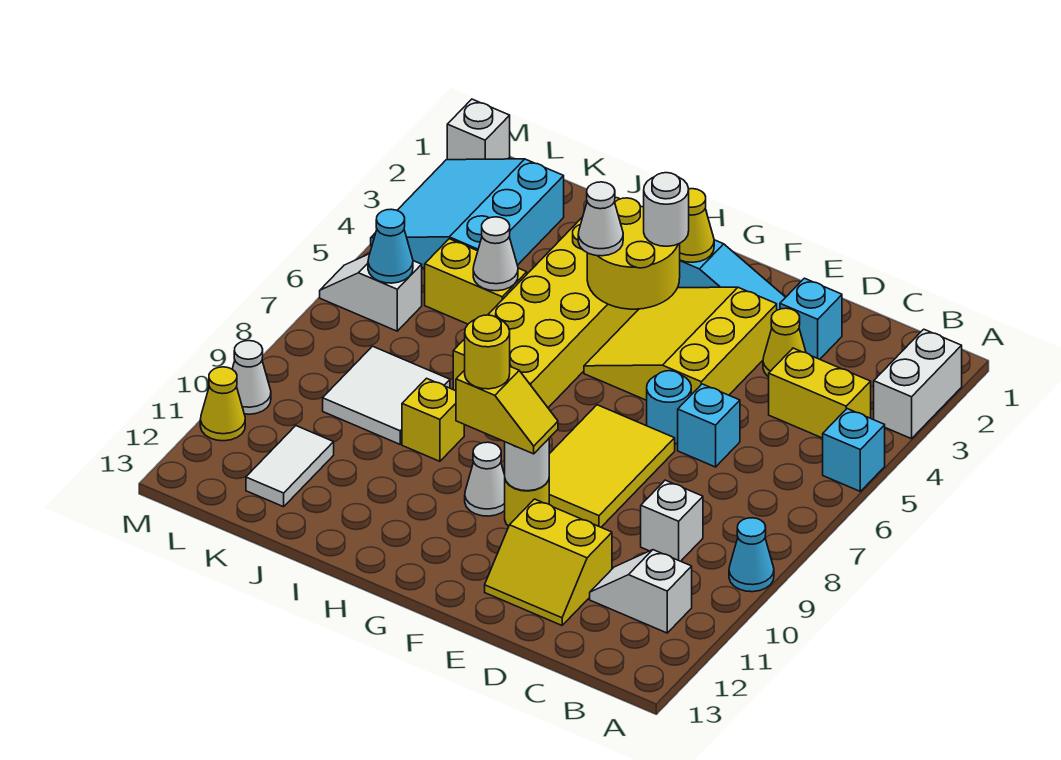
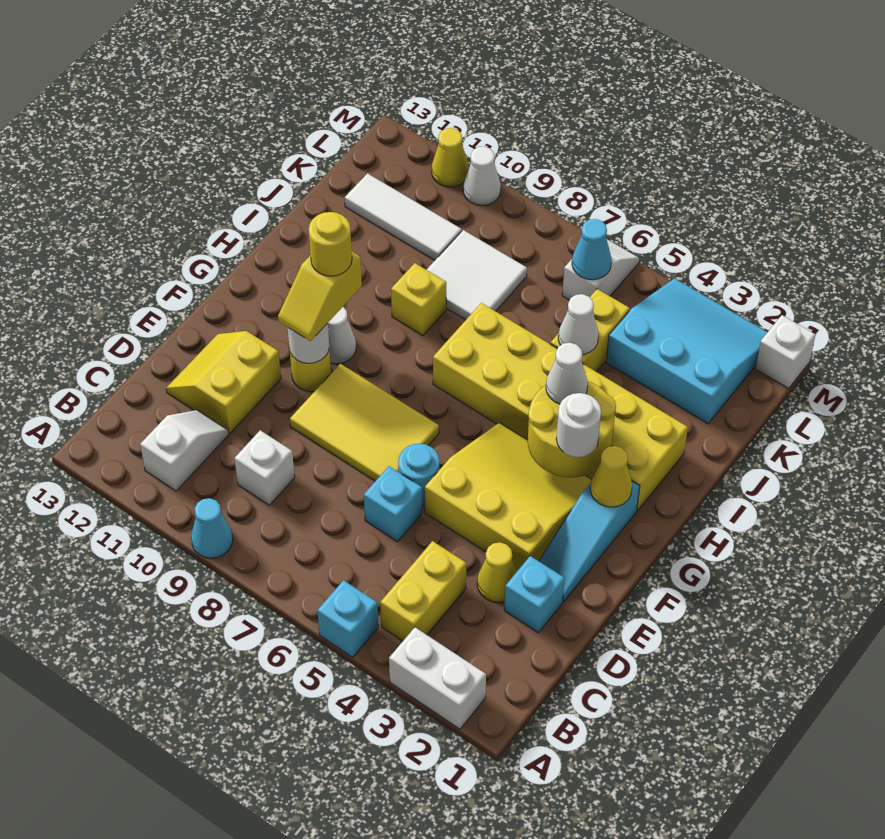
white tile K11:K12 level 1 -> white tile K10:K12 level 1

